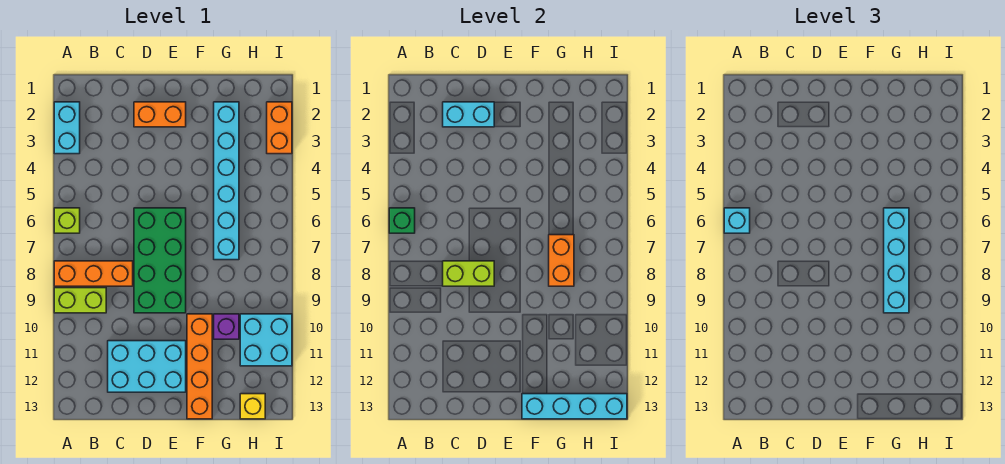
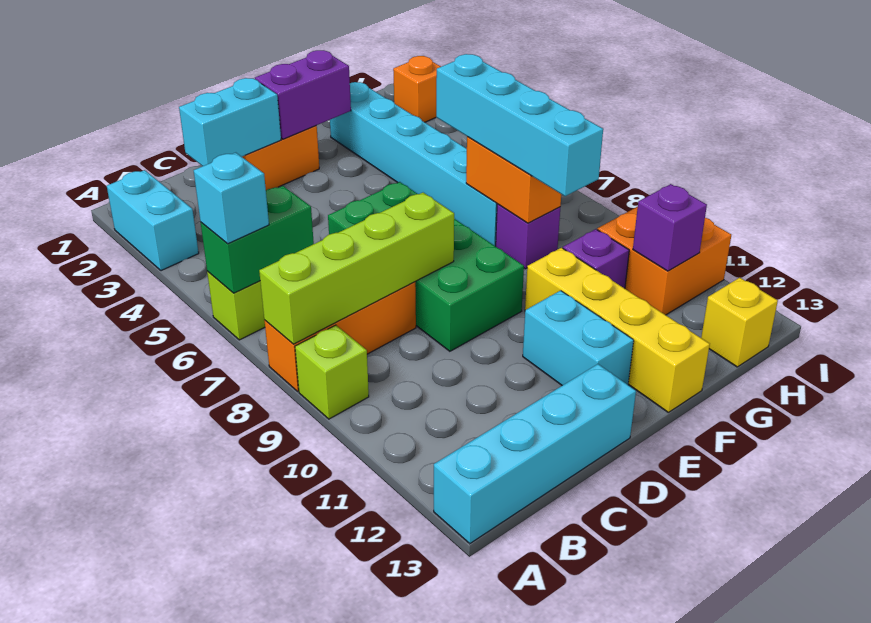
green brick A6 level 2 -> green brick A6:B6 level 2
lime brick A9:B9 level 1 -> lime brick A9 level 1
lime brick C8:D8 level 2 -> lime brick A8:D8 level 2
cyan brick C11:E12 level 1 -> cyan brick E11:E12 level 1
none -> purple brick E2:F2 level 2
orange brick F10:F13 level 1 -> yellow brick F10:F13 level 1
cyan brick F13:I13 level 2 -> cyan brick A13:D13 level 1
none -> purple brick G8 level 1
cyan brick H10:I11 level 1 -> orange brick H10:I11 level 1
none -> purple brick H11 level 2
orange brick I2:I3 level 1 -> orange brick I2 level 1

